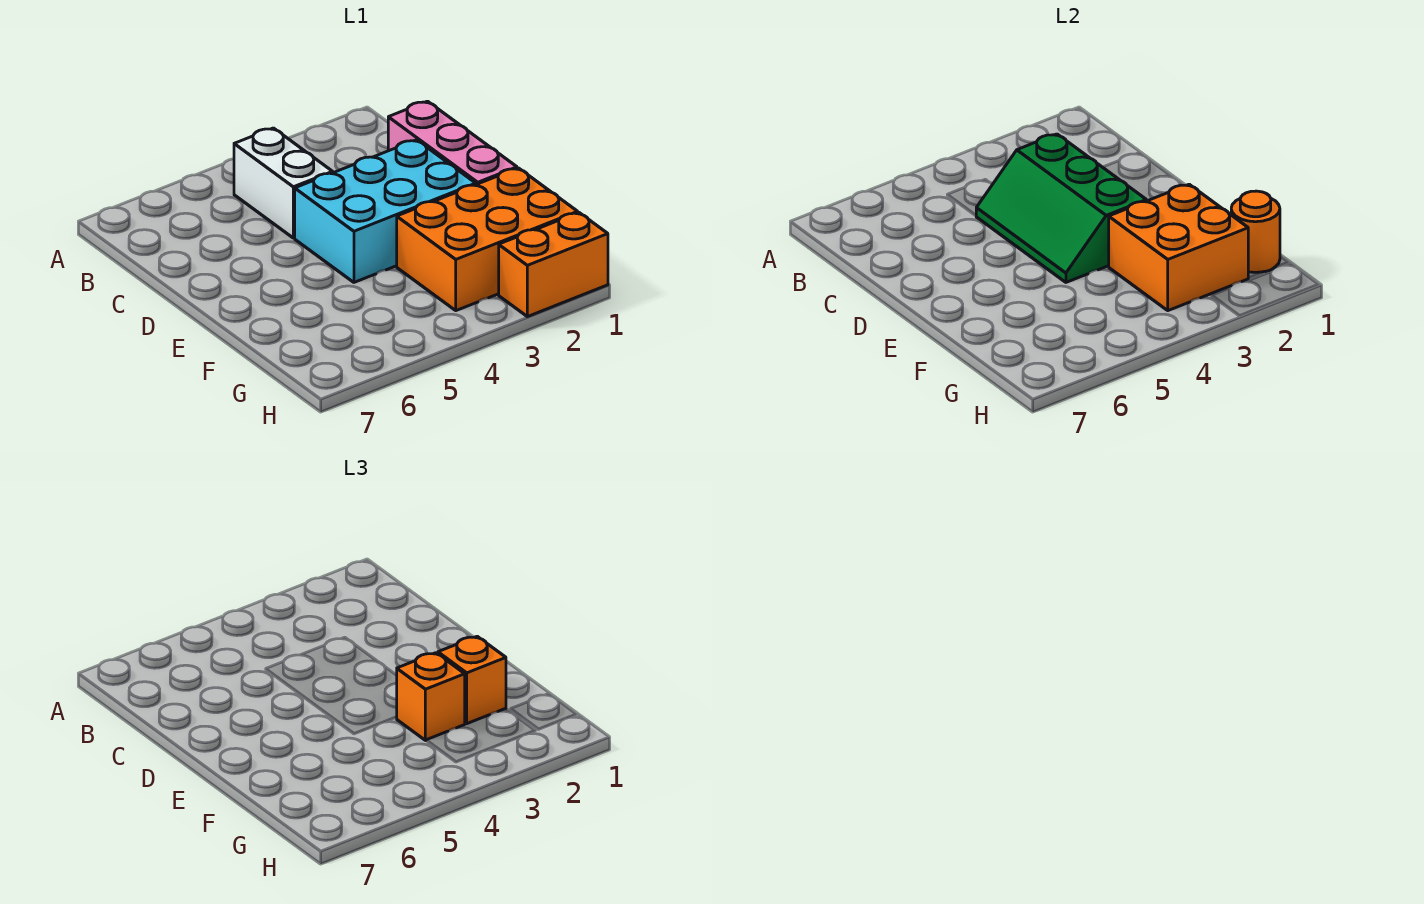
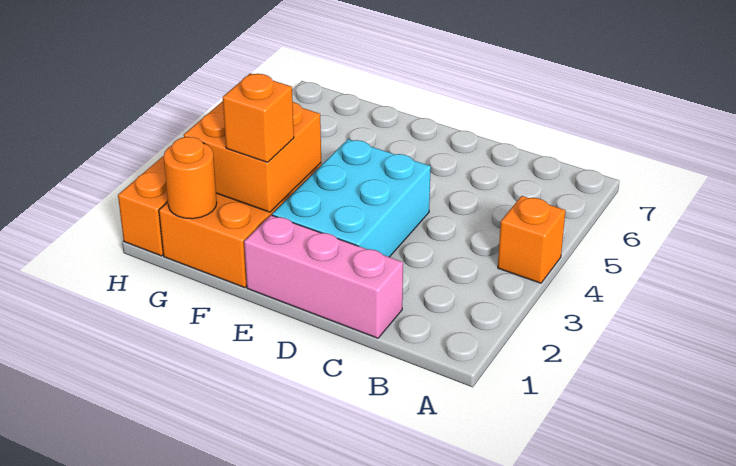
white brick B4:C4 level 1 -> none
green slope C3:E4 level 2 top 3 -> none
orange brick F3 level 3 -> orange brick A4 level 1

